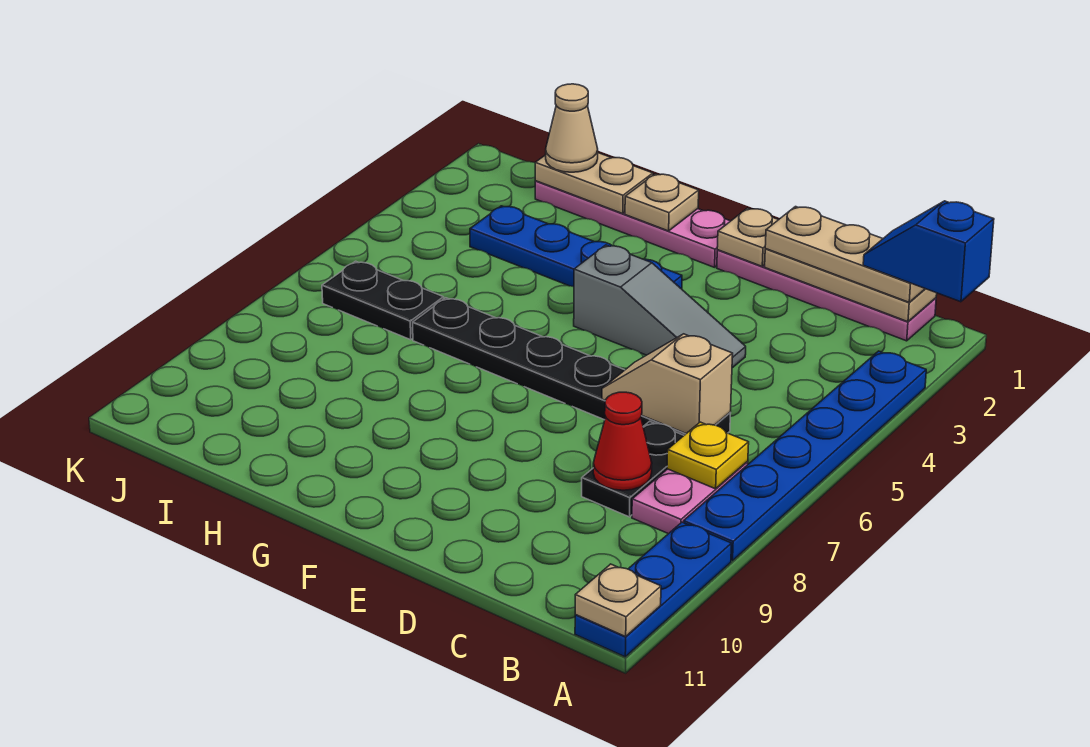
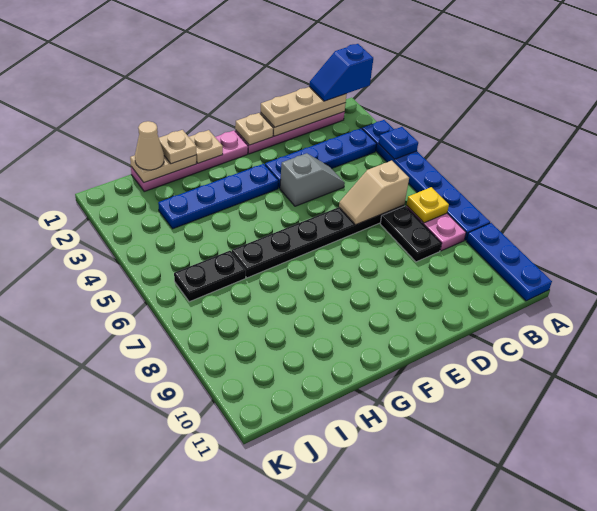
none -> blue plate A4 level 2
tan plate A11 level 2 -> tan plate H1 level 3
none -> blue plate B3:E3 level 1
red cone C8 level 2 -> none
grey slope D4:F4 level 1 top F -> grey slope D4:E4 level 1 top E

